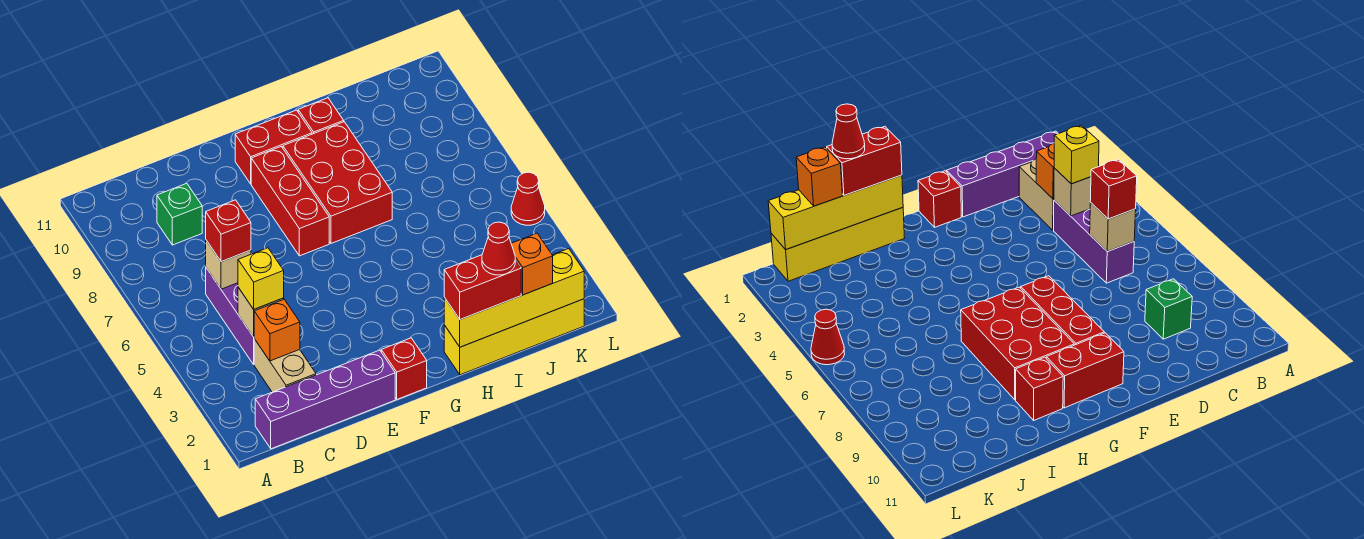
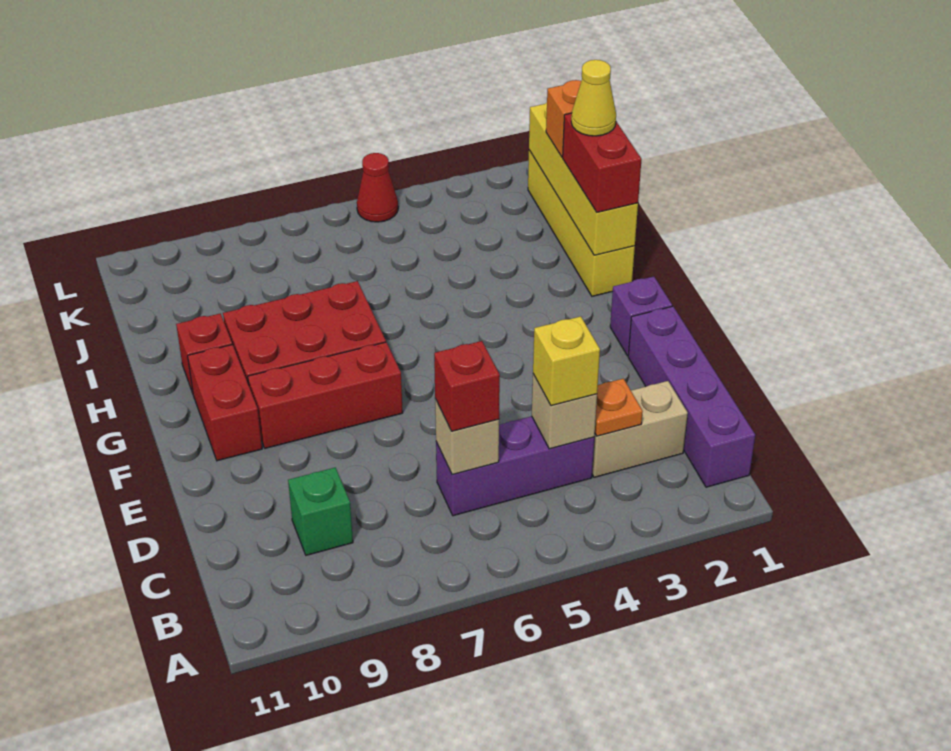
orange brick C3 level 2 -> orange plate C3 level 2
red brick F1 level 1 -> purple brick F1 level 1
red cone I1 level 4 -> yellow cone I1 level 4

